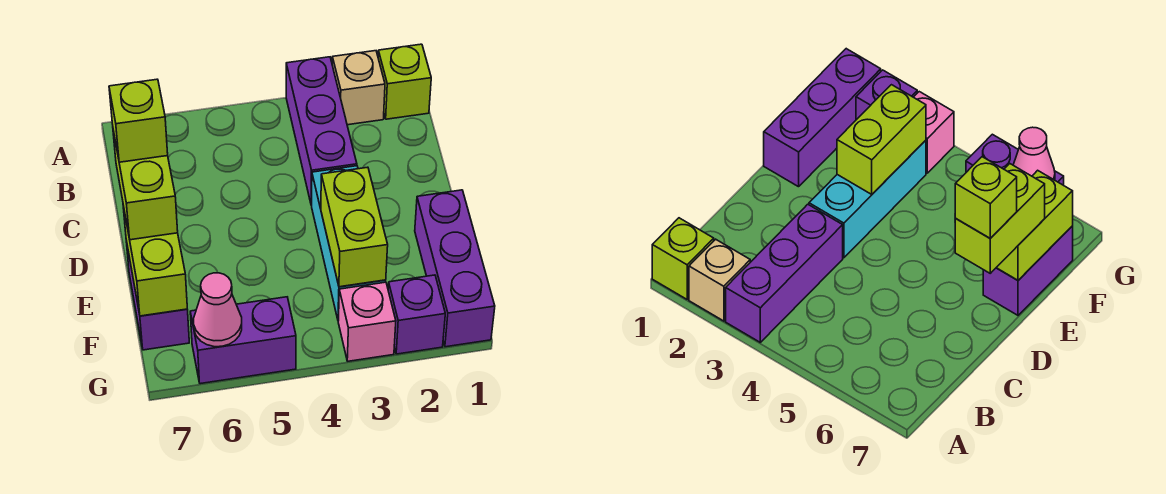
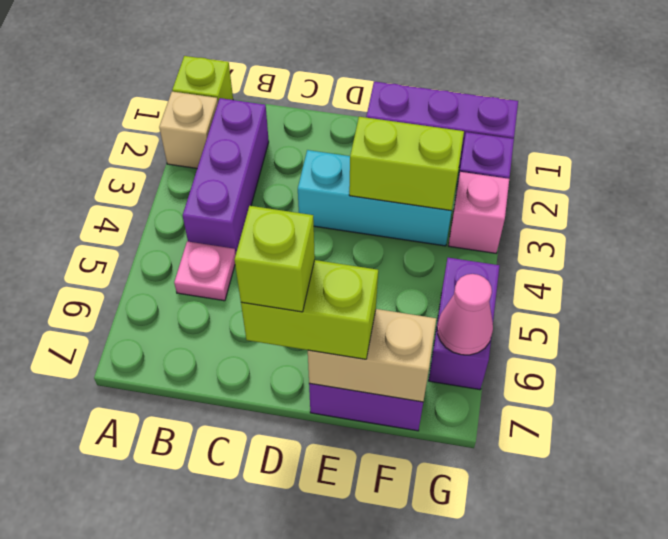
purple brick A3:C3 level 1 -> purple brick B2:B4 level 1
none -> pink plate B5 level 1
lime brick E7:F7 level 2 -> tan brick E7:F7 level 2

